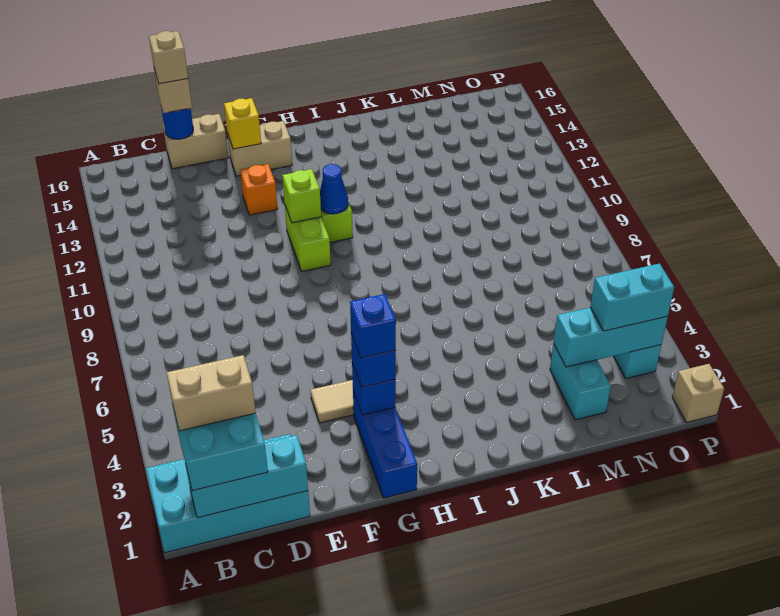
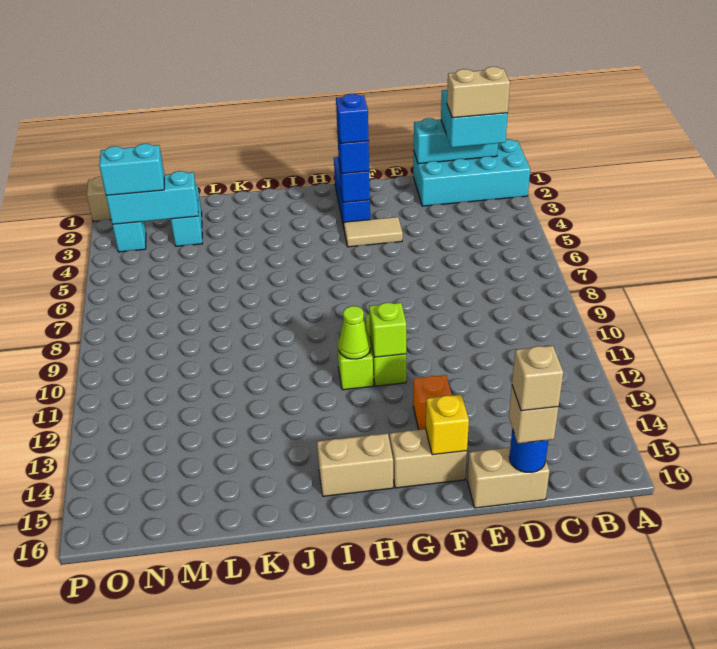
blue cone H11 level 2 -> lime cone H11 level 2
none -> tan brick H15:I15 level 1

